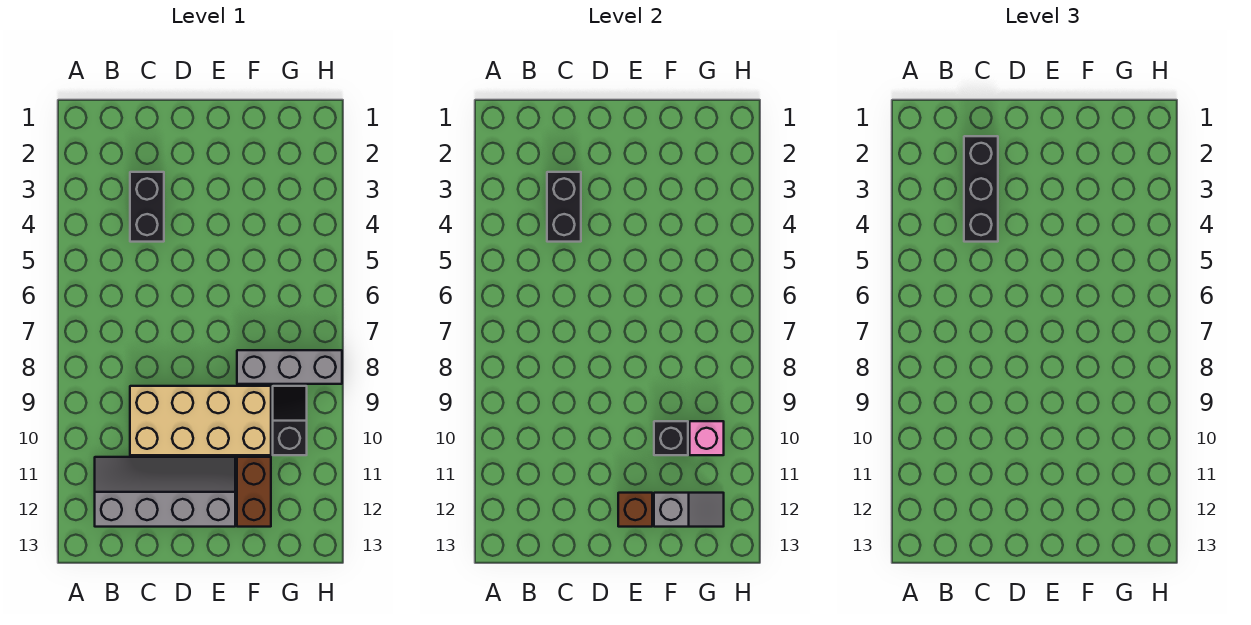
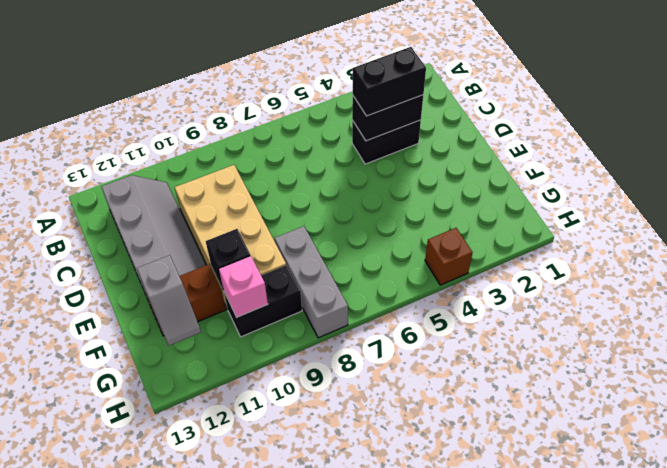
black brick C2:C4 level 3 -> black brick C3:C4 level 3
brown brick E12 level 2 -> brown brick H4 level 1
black slope G9:G10 level 1 top 10 -> black brick G9:G10 level 1

